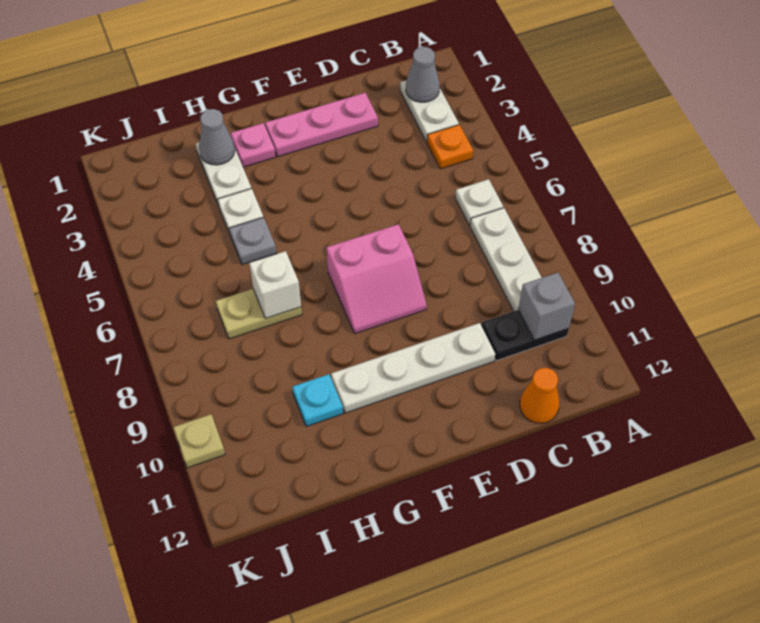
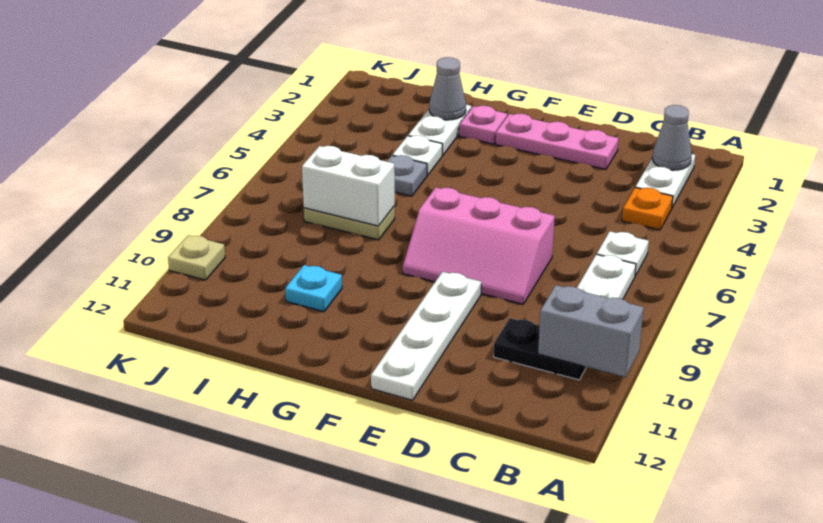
grey brick B10 level 2 -> grey brick A10:B10 level 2
orange cone C12 level 1 -> none
white plate D10:G10 level 1 -> white plate E9:E12 level 1
pink slope E7:F8 level 1 top 7 -> pink slope D7:F8 level 1 top 7
white brick H7 level 2 -> white brick H7:I7 level 2

